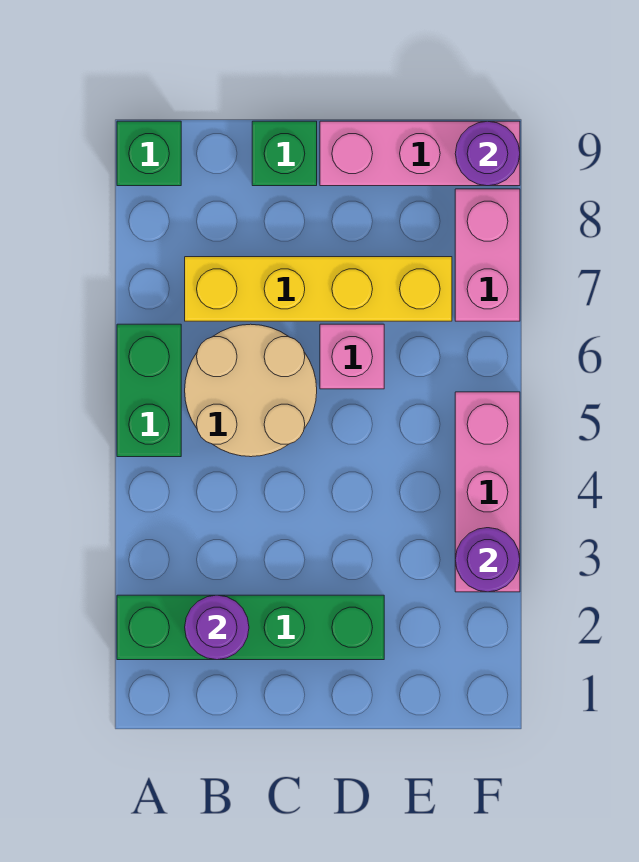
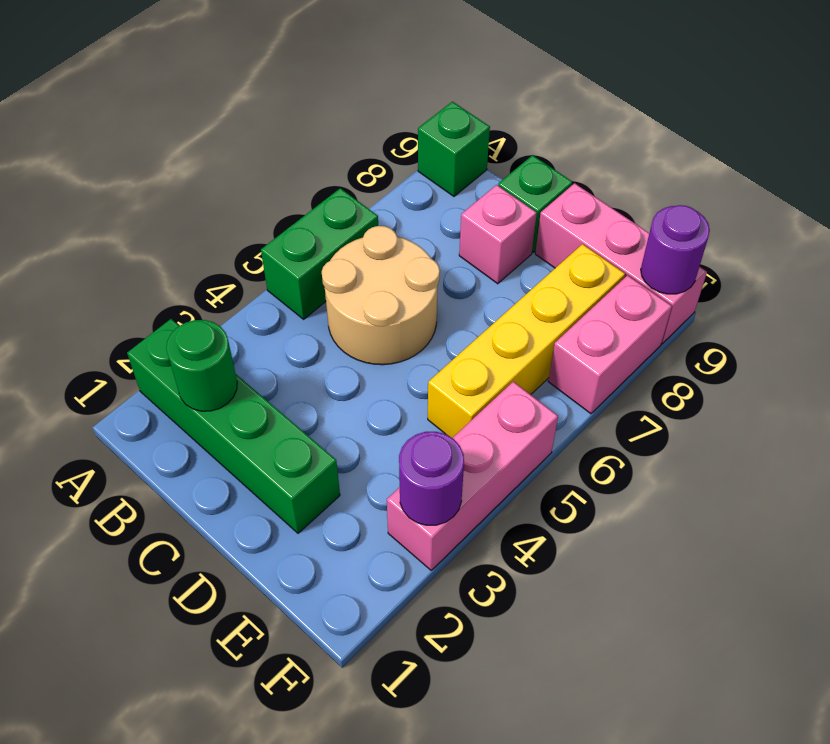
purple round brick B2 level 2 -> green round brick B2 level 2
yellow brick B7:E7 level 1 -> yellow brick E5:E8 level 1
pink brick D6 level 1 -> pink brick C8 level 1

